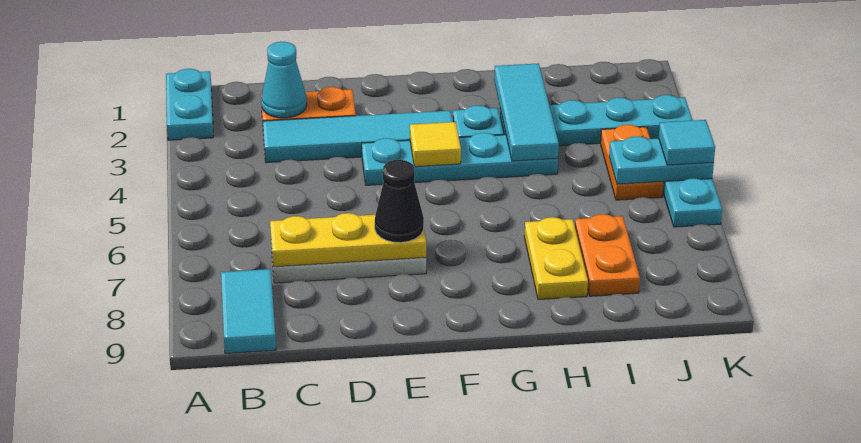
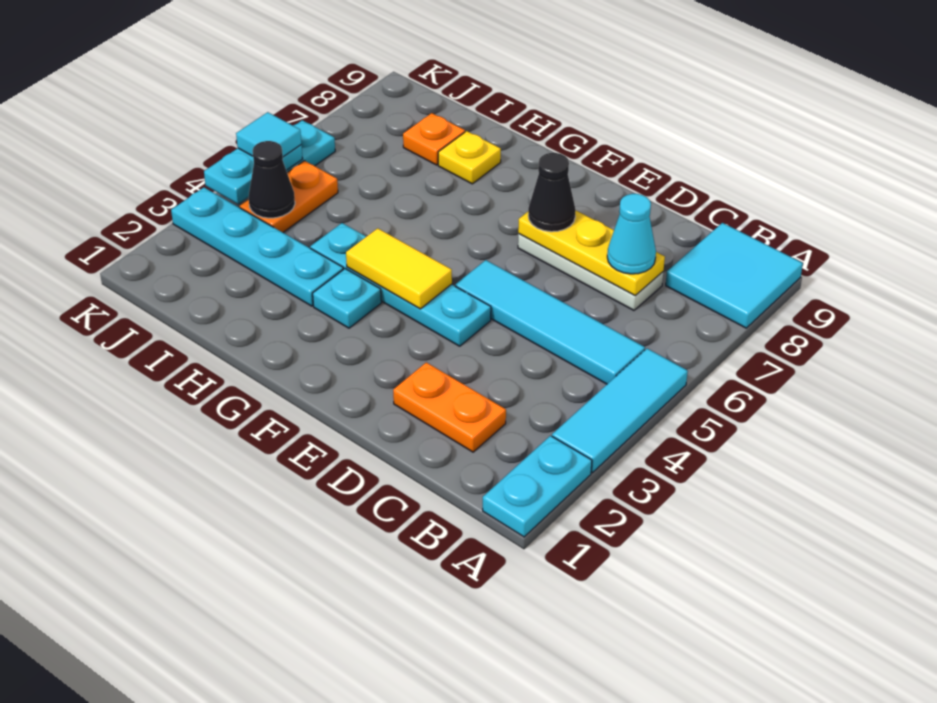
cyan tile B8:B9 level 1 -> cyan tile A8:B9 level 1
cyan cone C2 level 2 -> cyan cone C7 level 3
cyan tile C3:F3 level 1 -> cyan tile B5:E5 level 1
yellow tile F4 level 2 -> yellow tile F4:G4 level 2
cyan tile H2:H4 level 2 -> cyan tile A3:A5 level 1
yellow plate H7:H8 level 1 -> yellow plate H8 level 1
orange plate I7:I8 level 1 -> orange plate I8 level 1
none -> black cone J4 level 2
cyan plate J5:K5 level 2 -> cyan plate K4:K5 level 2

